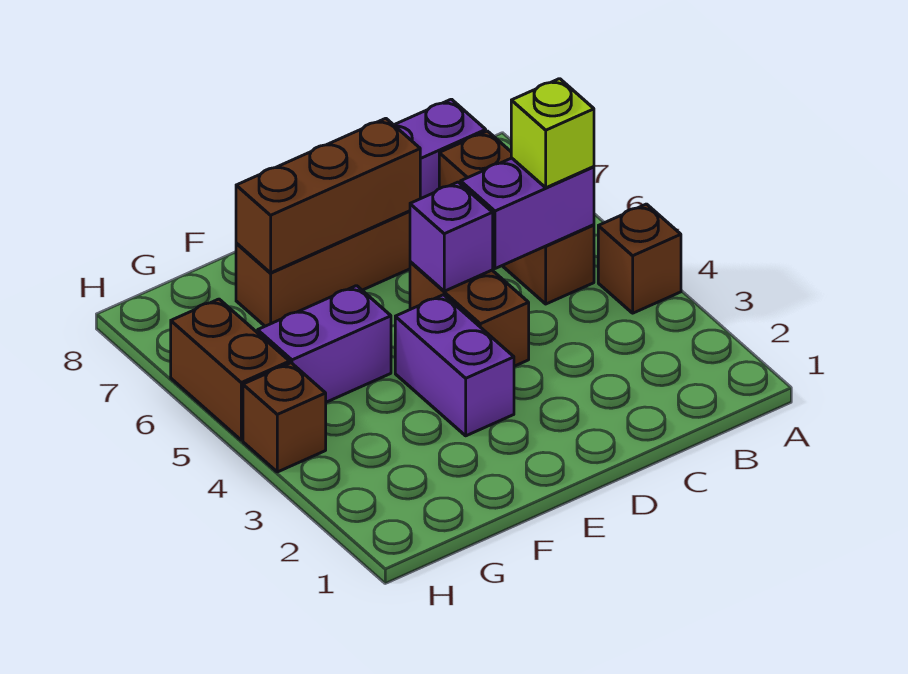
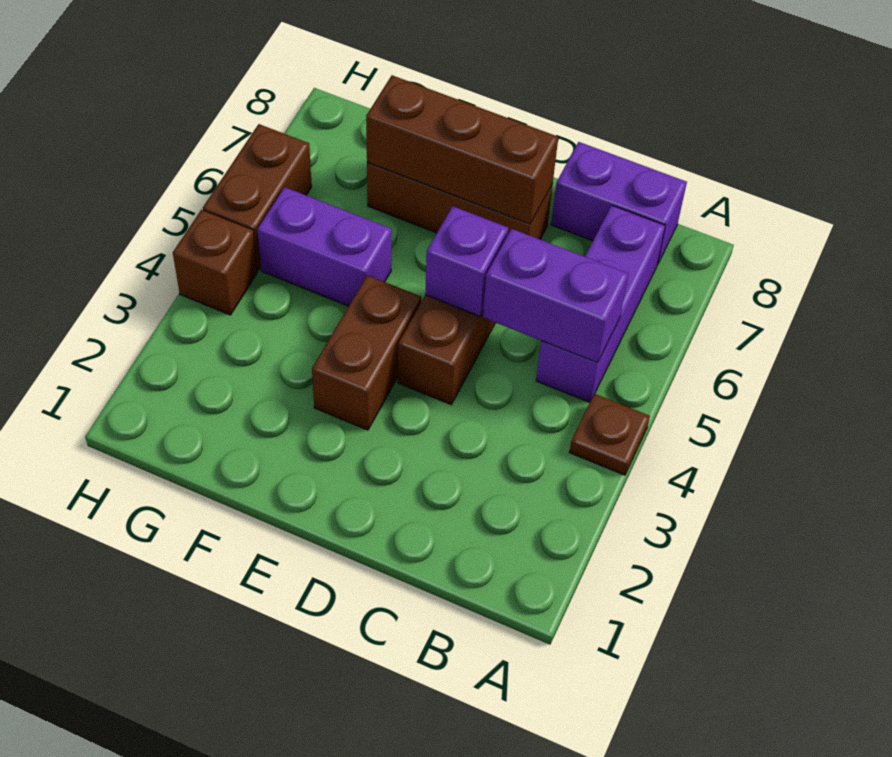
brown brick A4 level 1 -> brown plate A4 level 1
brown brick B5:B7 level 1 -> purple brick B5:B7 level 1
lime brick B5 level 3 -> none
purple brick E3:E4 level 1 -> brown brick E3:E4 level 1

